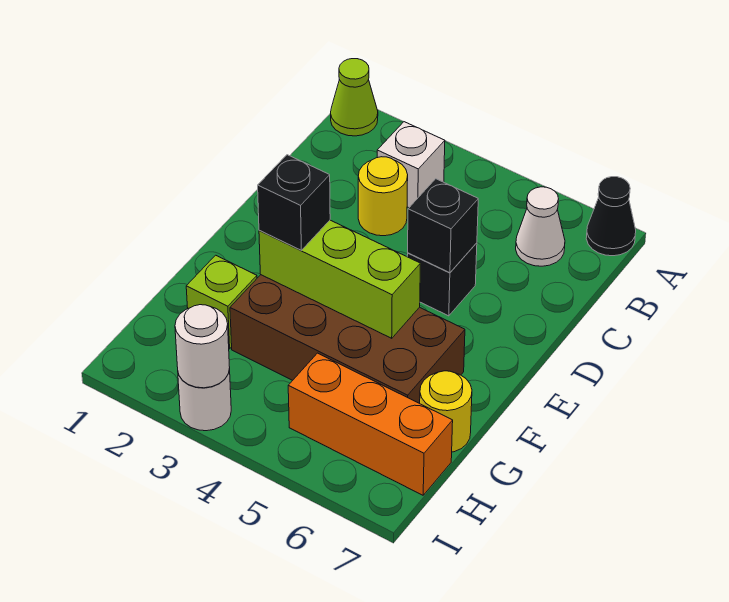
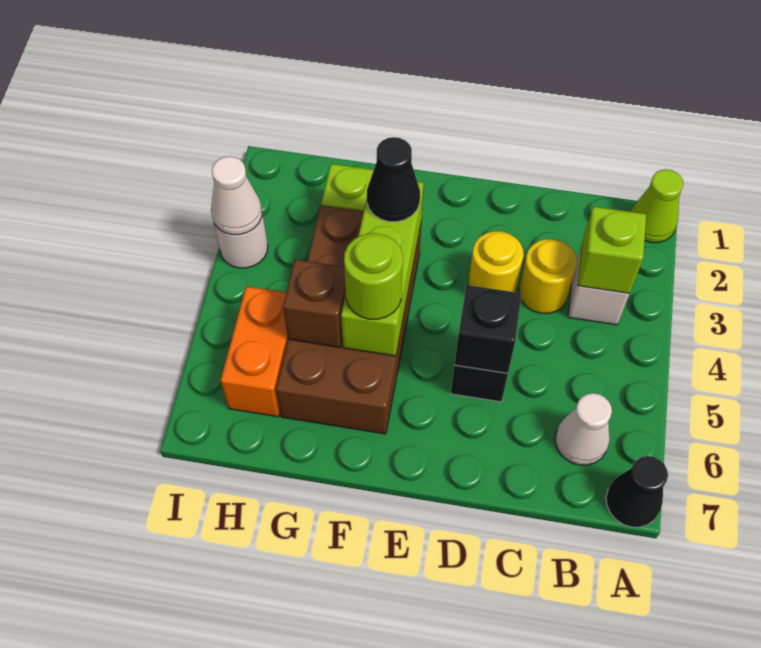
none -> lime brick B3 level 2
black brick F3 level 3 -> black cone F3 level 3
none -> lime round brick F5 level 3
none -> brown brick G5 level 2
yellow round brick G7 level 1 -> yellow round brick D3 level 1
orange brick H5:H7 level 1 -> orange brick H5:H6 level 1
white round brick I3 level 2 -> white cone I3 level 2

